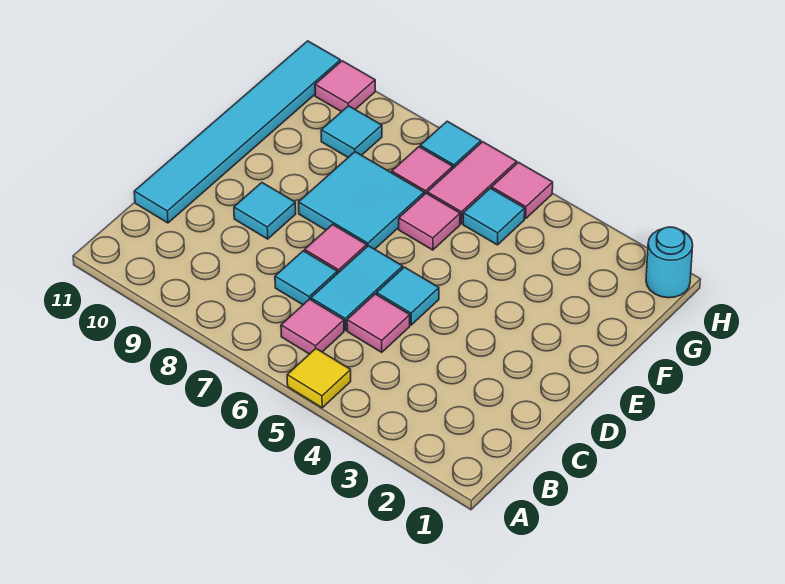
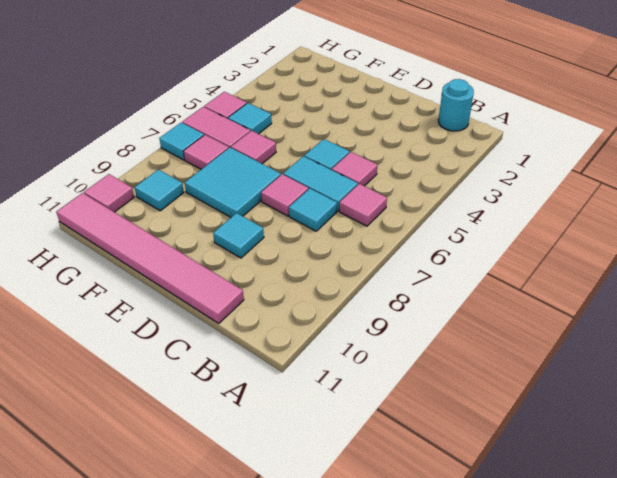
yellow tile A5 level 1 -> none
cyan tile C11:H11 level 1 -> pink tile C11:H11 level 1
cyan round brick H1 level 1 -> cyan round brick B1 level 1

